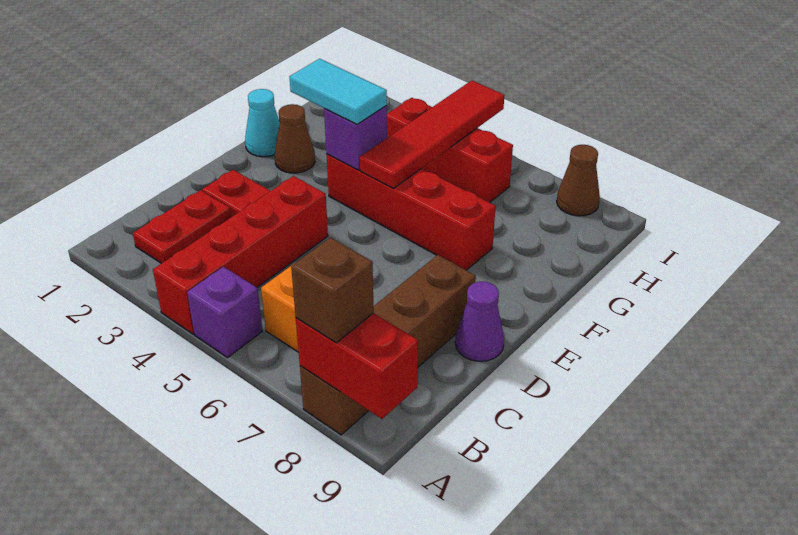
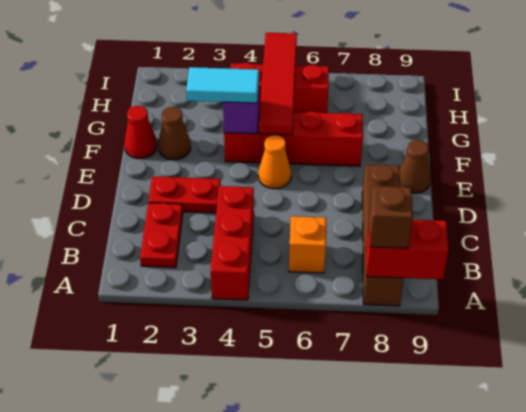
red brick A4:D4 level 1 -> red brick A4:C4 level 1
purple brick A5 level 1 -> none
purple cone D9 level 1 -> none
none -> orange cone E5 level 1
cyan cone F1 level 1 -> red cone F1 level 1
brown cone I8 level 1 -> brown cone E9 level 1

